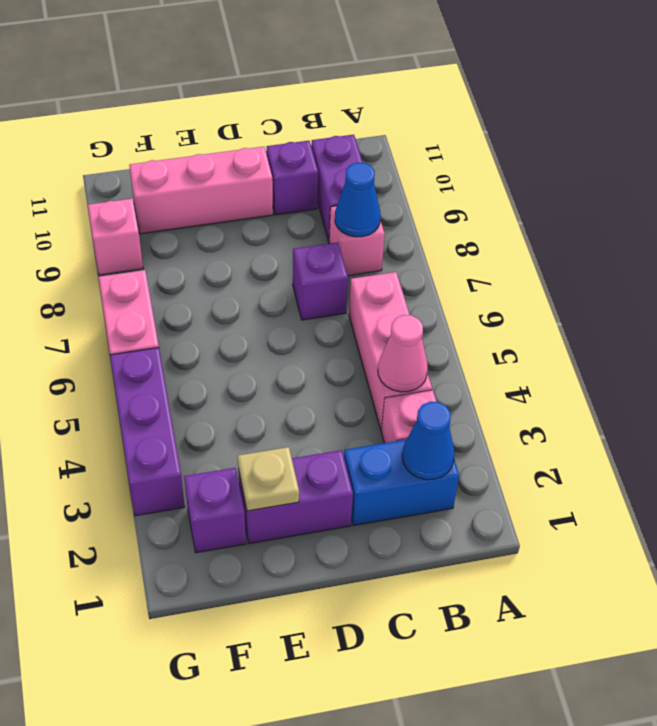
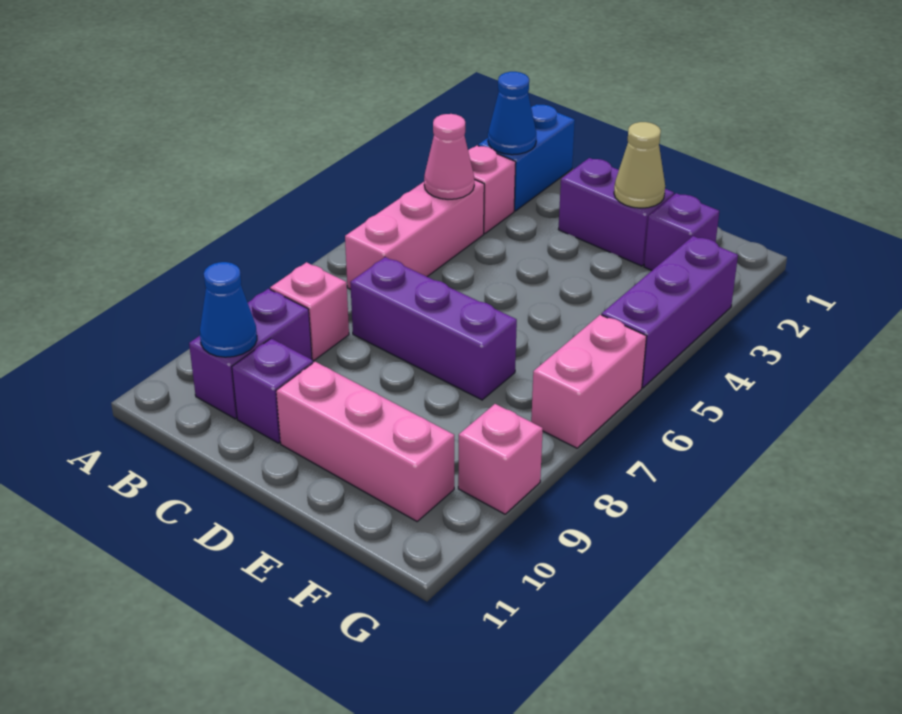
blue brick B2:C2 level 1 -> blue brick B1:B2 level 1
blue cone B8 level 2 -> blue cone B10 level 2
purple brick C7 level 1 -> purple brick C7:E7 level 1
tan plate E2 level 2 -> tan cone E2 level 2

